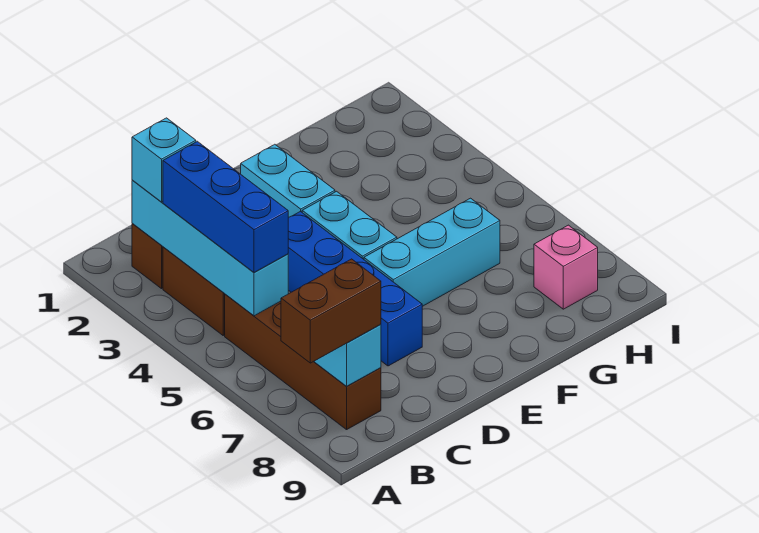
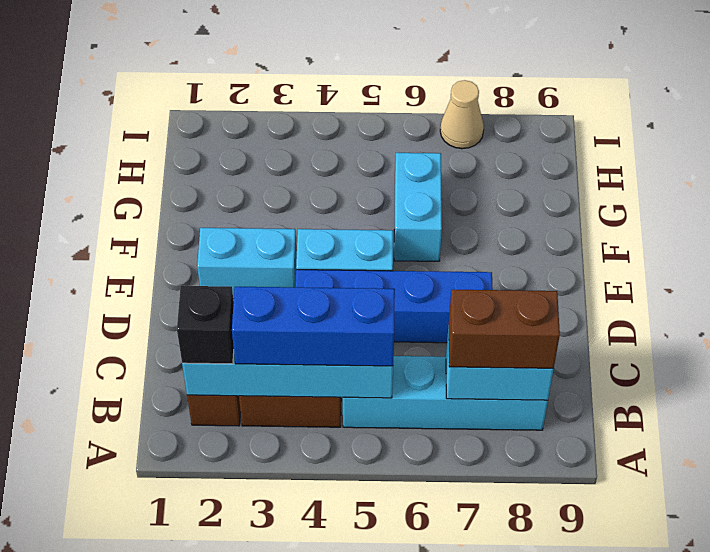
brown brick A8:B8 level 3 -> brown brick B7:B8 level 3
cyan brick B2 level 3 -> black brick B2 level 3
brown brick B5:B8 level 1 -> cyan brick B5:B8 level 1
cyan brick E6:G6 level 1 -> cyan brick F6:G6 level 1
pink brick H8 level 1 -> none
none -> tan cone I7 level 1

